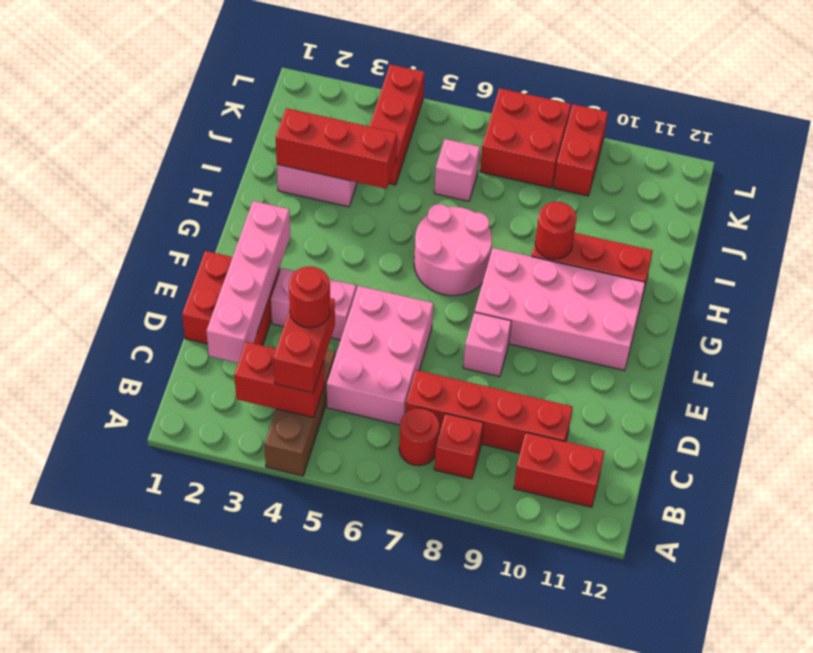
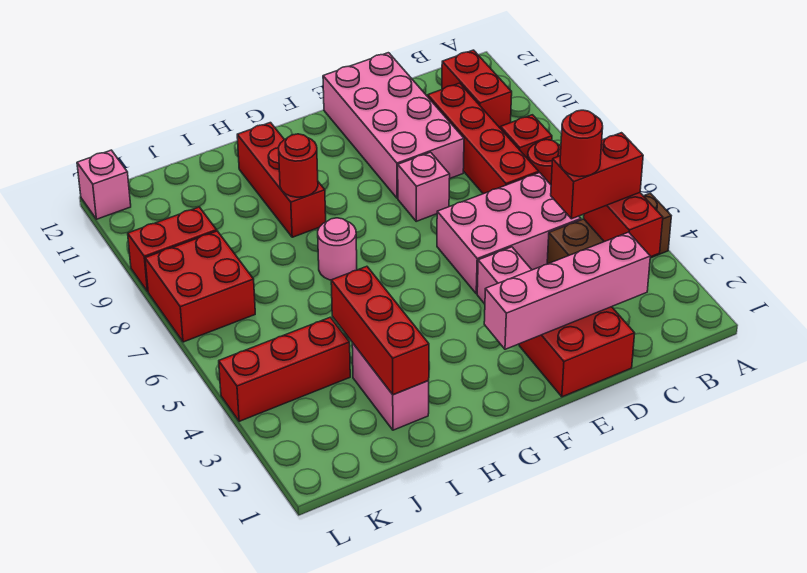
pink brick F8:G11 level 1 -> pink brick D9:E12 level 1
pink round brick G6:H7 level 1 -> pink round brick H7 level 1
pink brick J6 level 1 -> pink brick L12 level 1

